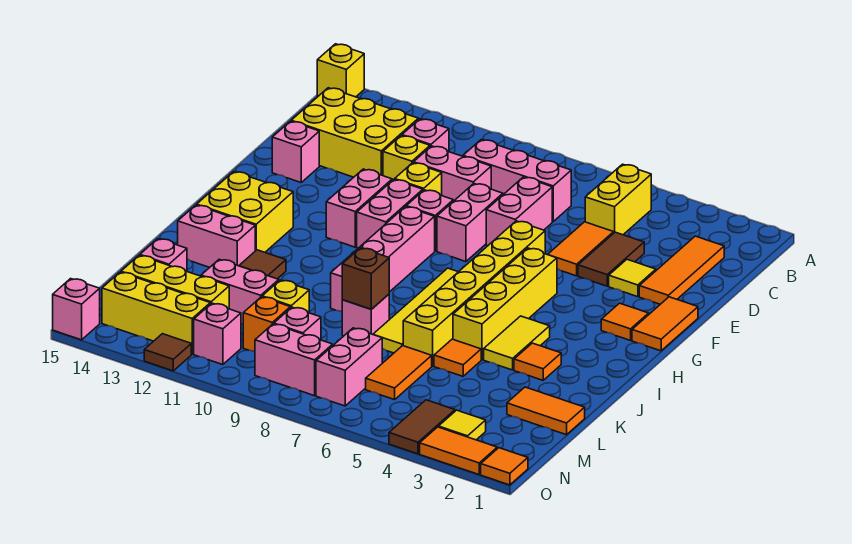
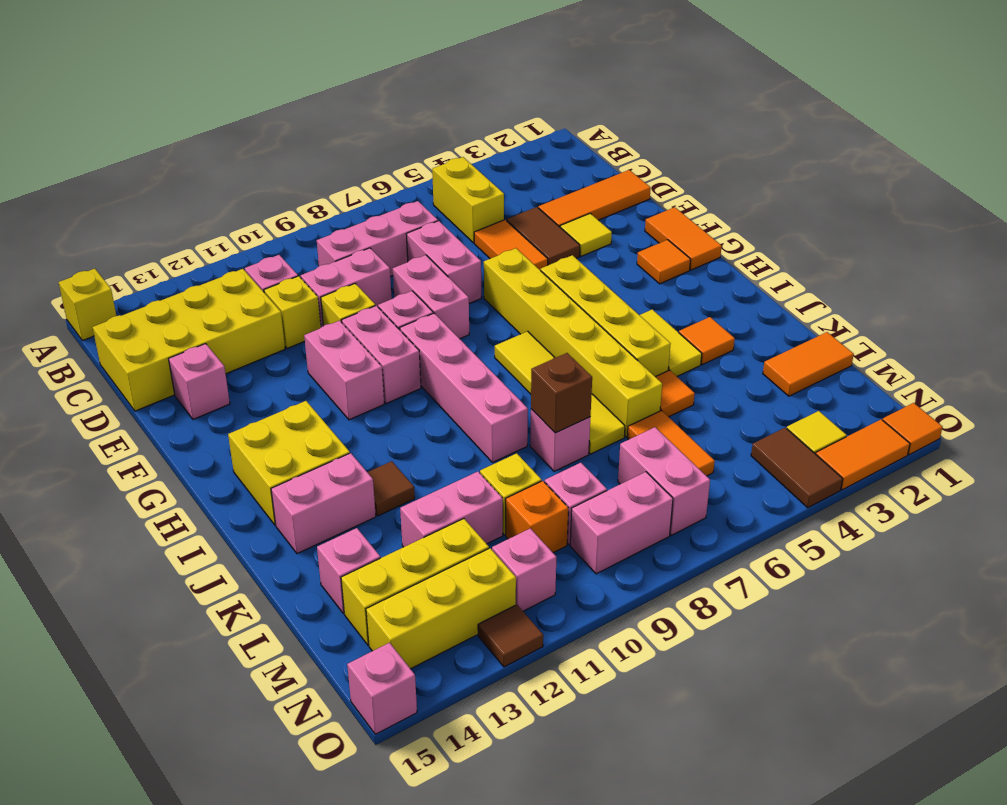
orange tile C2:E2 level 1 -> orange tile D1:D3 level 1
yellow brick C12:D14 level 1 -> yellow brick C12:D15 level 1

